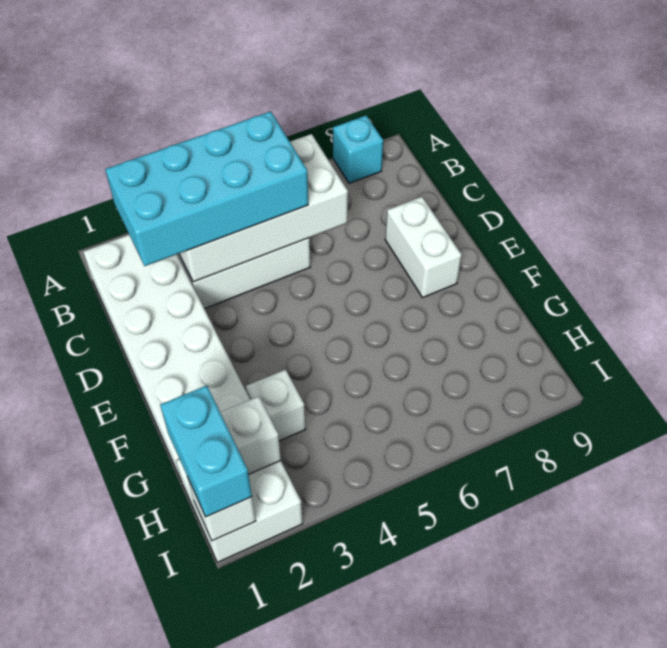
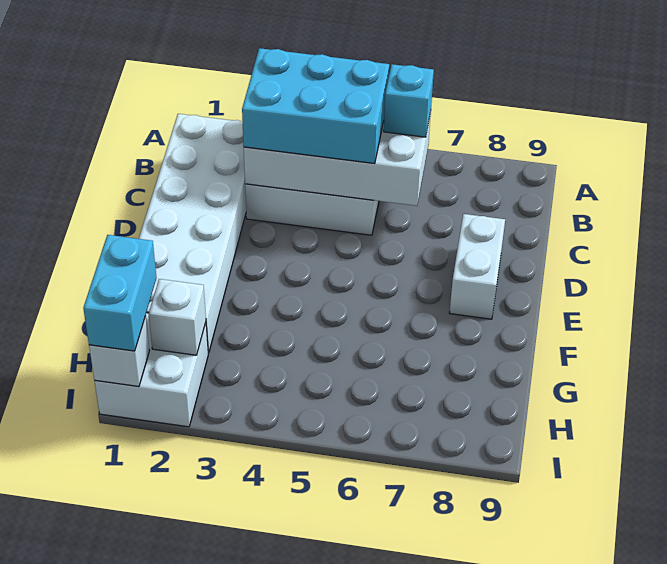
cyan brick A8 level 1 -> cyan brick B6 level 3
cyan brick B2:C5 level 3 -> cyan brick B3:C5 level 3
white brick G3 level 1 -> none

